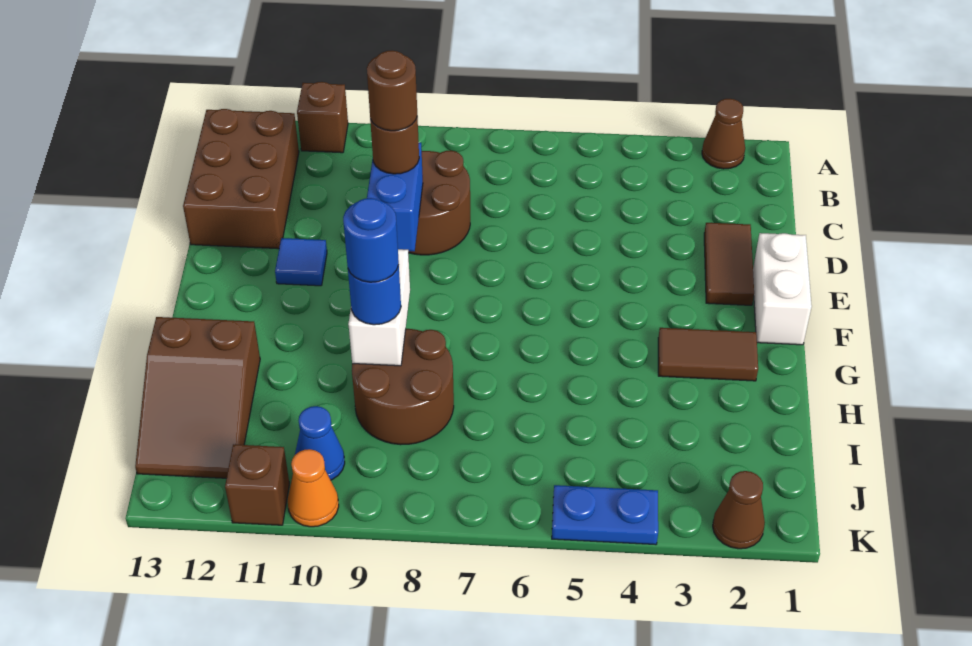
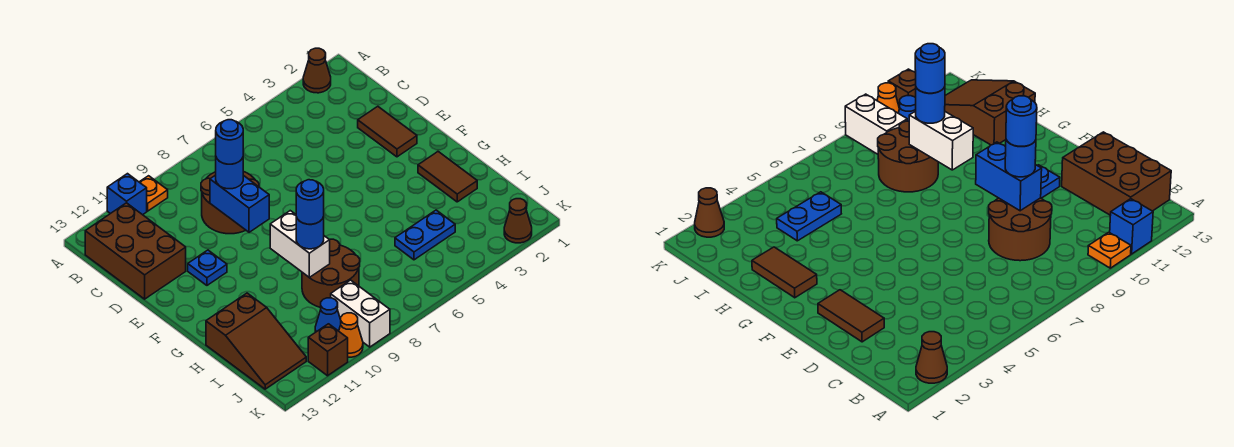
none -> orange plate A10 level 1
brown brick A11 level 1 -> blue brick A11 level 1
brown round brick D9 level 3 -> blue round brick D9 level 3
brown round brick D9 level 4 -> blue round brick D9 level 4
white brick E1:F1 level 1 -> white brick J9:K9 level 1
blue tile E11 level 1 -> blue plate E11 level 1
brown tile G2:G3 level 1 -> brown tile G2:H2 level 1
blue plate K4:K5 level 1 -> blue plate I4:I5 level 1

